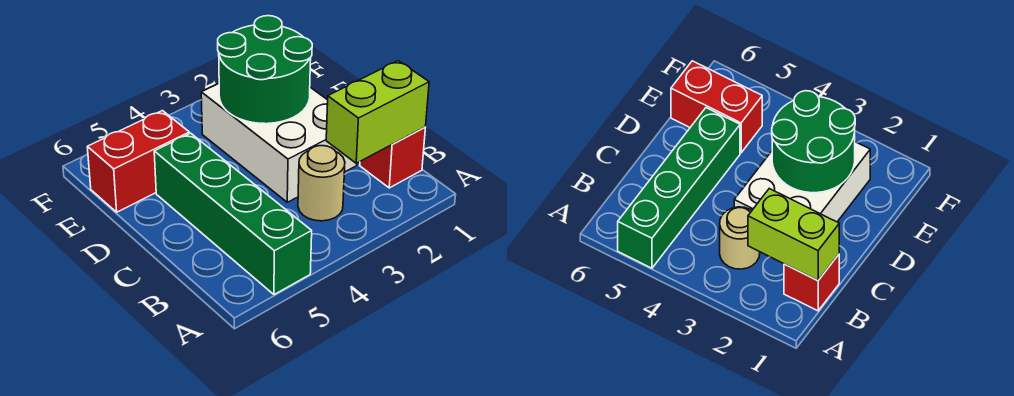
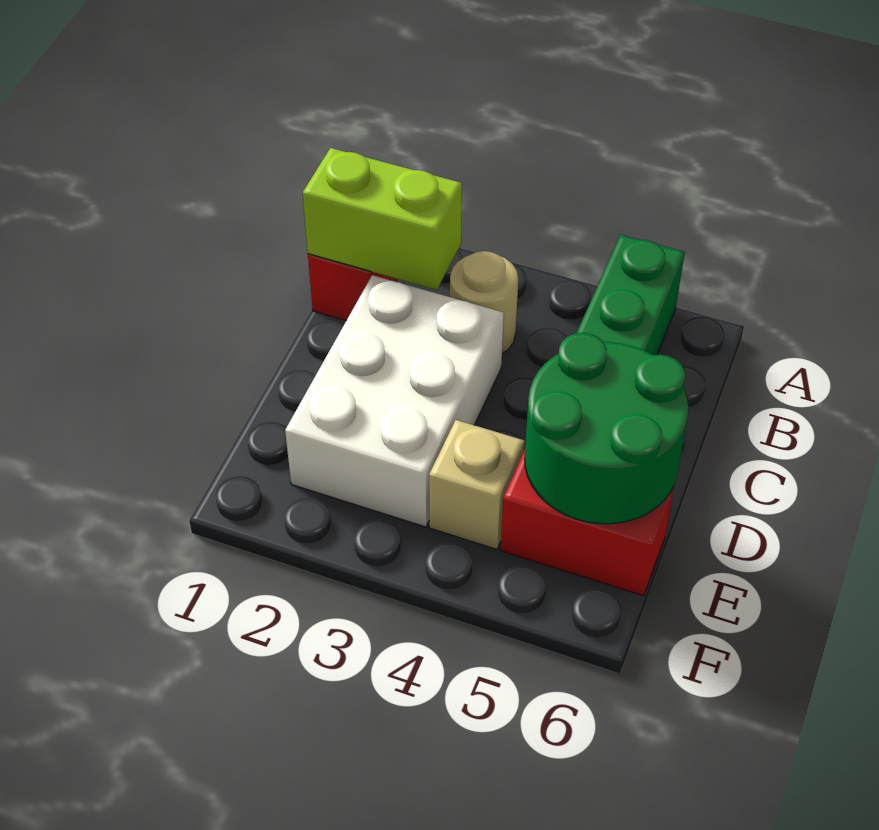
green round brick D2:E3 level 2 -> green round brick D5:E6 level 2
none -> tan brick E4 level 1

